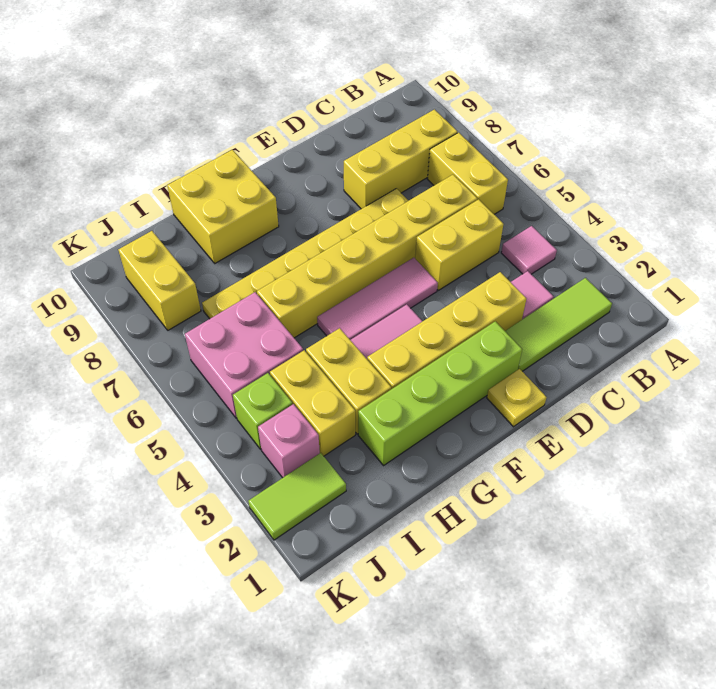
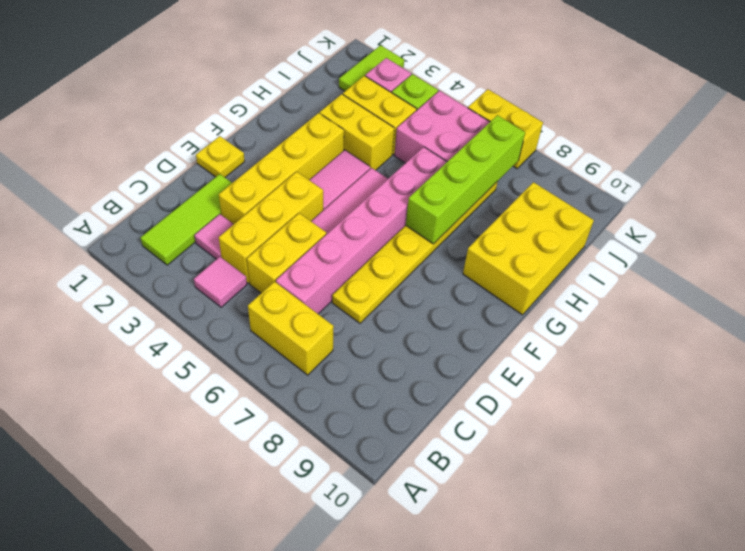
yellow brick B8:D8 level 1 -> yellow brick C4:E4 level 1
yellow brick C6:H6 level 1 -> pink brick C6:H6 level 1
lime brick E2:H2 level 1 -> lime brick G7:J7 level 2
yellow brick G9:H10 level 1 -> yellow brick G9:I10 level 1
yellow brick J8:J9 level 1 -> yellow brick K6:K7 level 1

